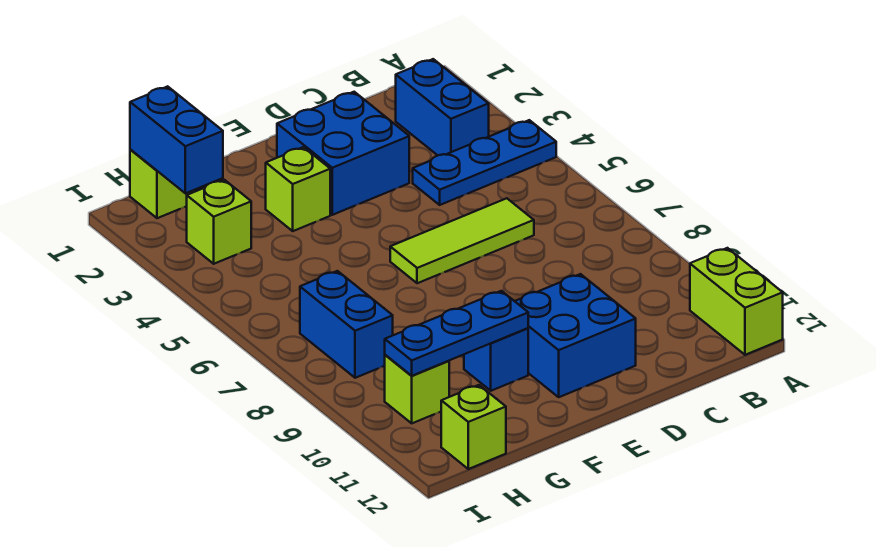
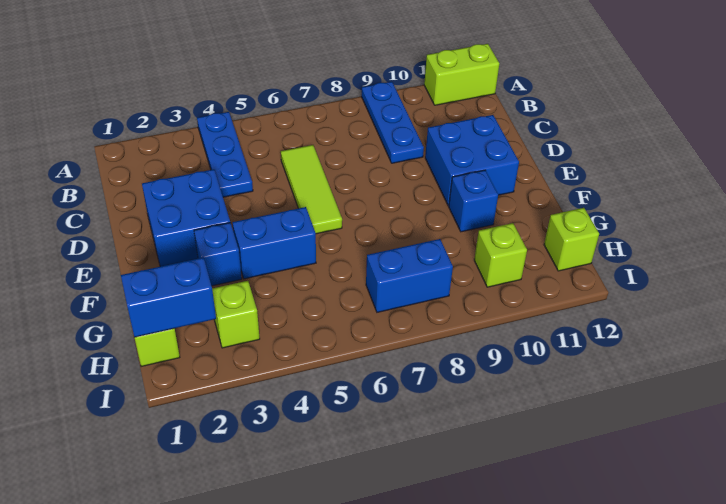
blue brick B2:B3 level 1 -> blue brick F4:F5 level 1
lime brick F3 level 1 -> blue brick F3 level 1
blue plate F10:H10 level 2 -> blue plate A9:C9 level 1

